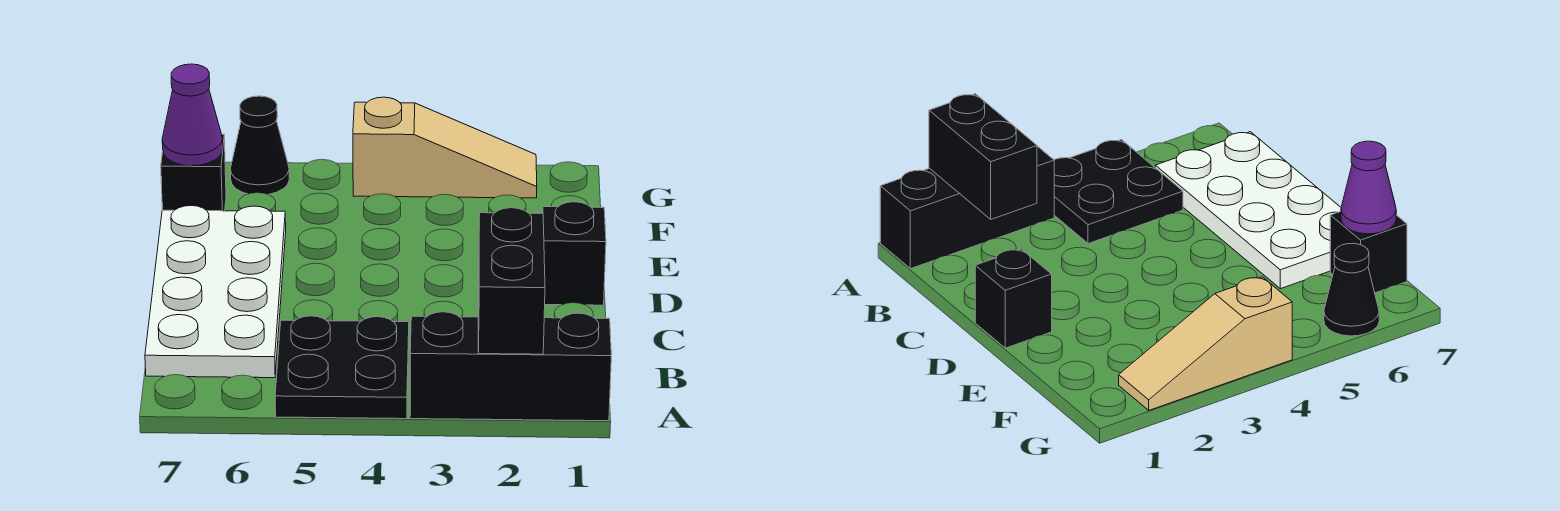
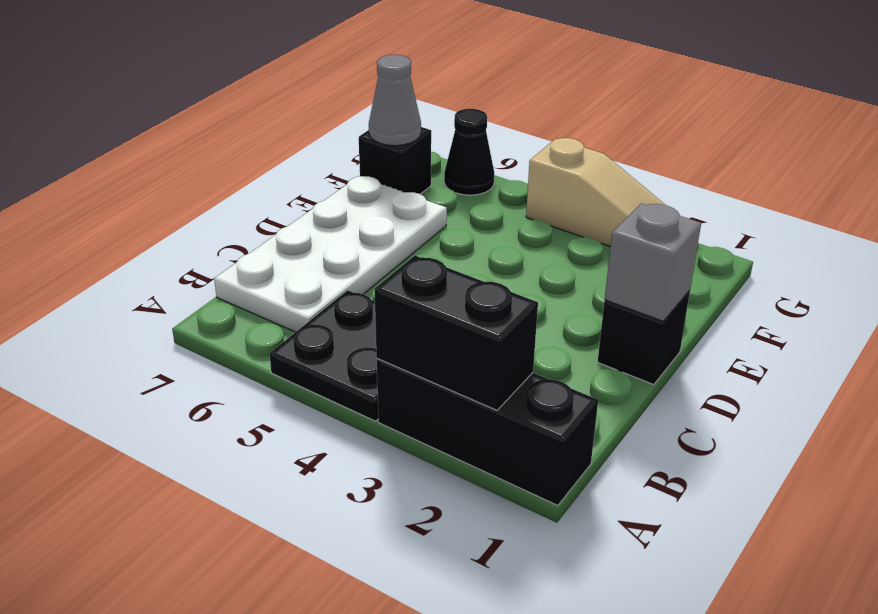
black brick A2:B2 level 2 -> black brick A2:A3 level 2
none -> grey brick D1 level 2
purple cone F7 level 2 -> grey cone F7 level 2

